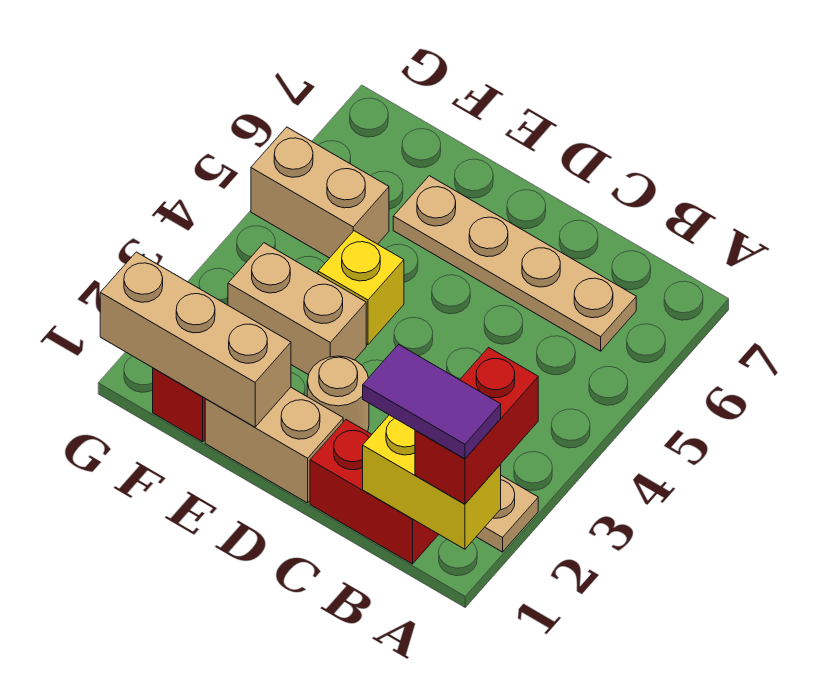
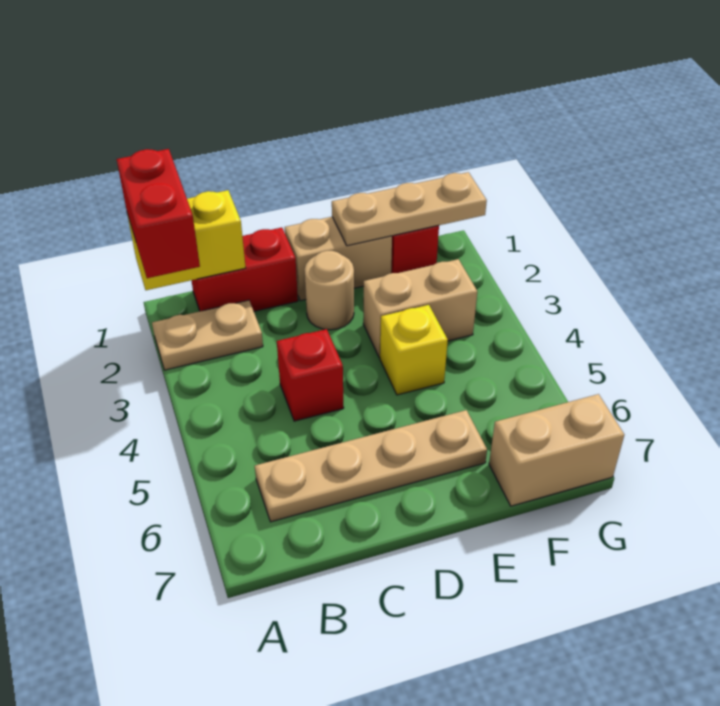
purple tile A1:B1 level 4 -> none
none -> red brick C4 level 1
tan brick E1:G1 level 2 -> tan plate E1:G1 level 2
tan brick F5:G5 level 1 -> tan brick F7:G7 level 1

